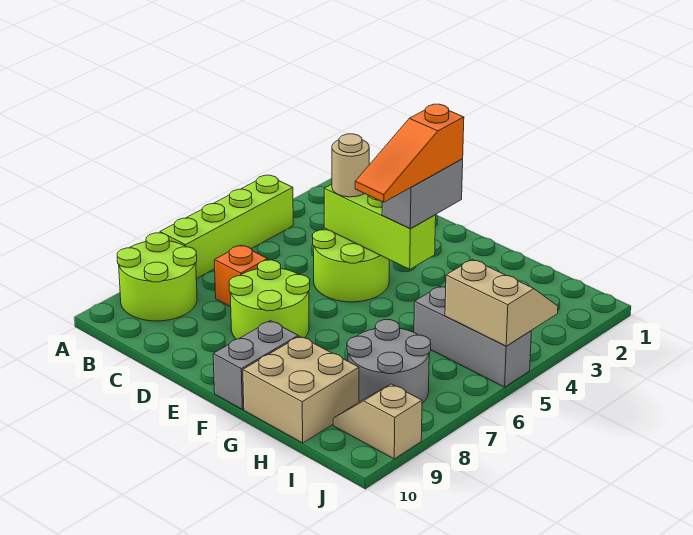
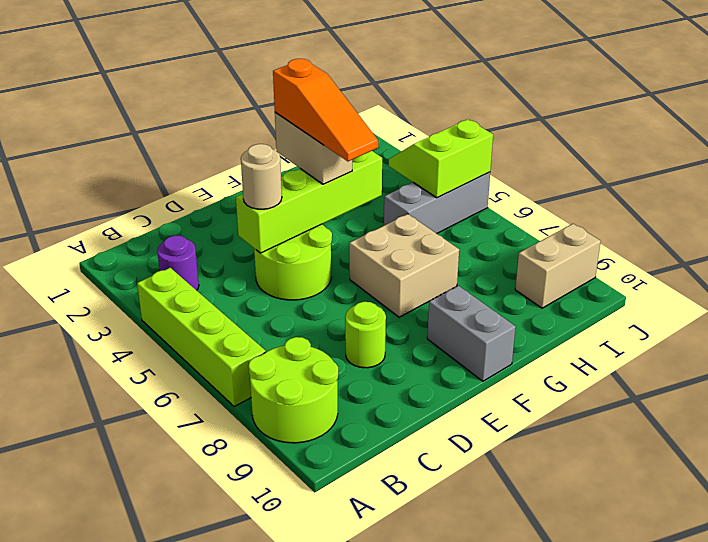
none -> purple round brick B3 level 1
orange brick C7 level 1 -> none
lime brick D4:F4 level 2 -> lime brick D4:G4 level 2
lime round brick D7:E8 level 1 -> lime round brick D8 level 1
grey brick F3:F4 level 3 -> tan brick F3:F4 level 3
tan brick G9:H10 level 1 -> tan brick F6:G7 level 1
grey round brick H7:I8 level 1 -> none
tan slope I4:J5 level 2 top 5 -> lime slope I4:J5 level 2 top 5
tan slope I9:J9 level 1 top J -> tan brick I9:J9 level 1

